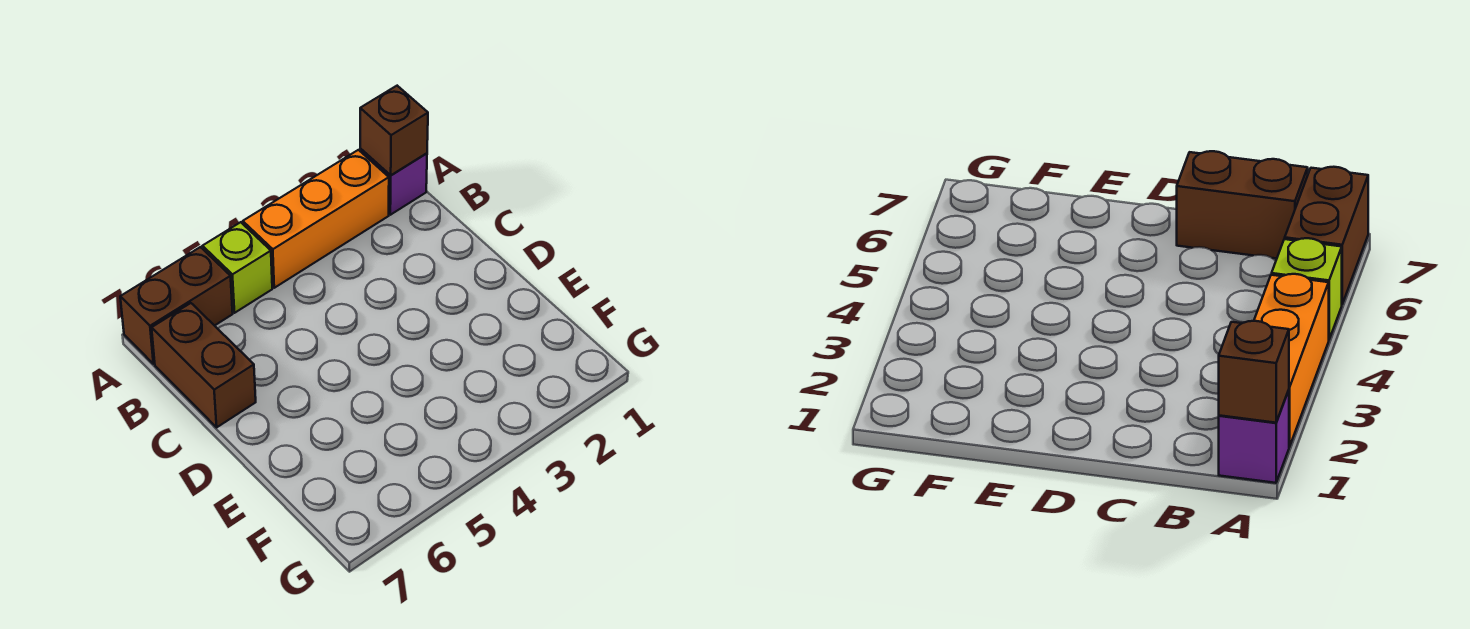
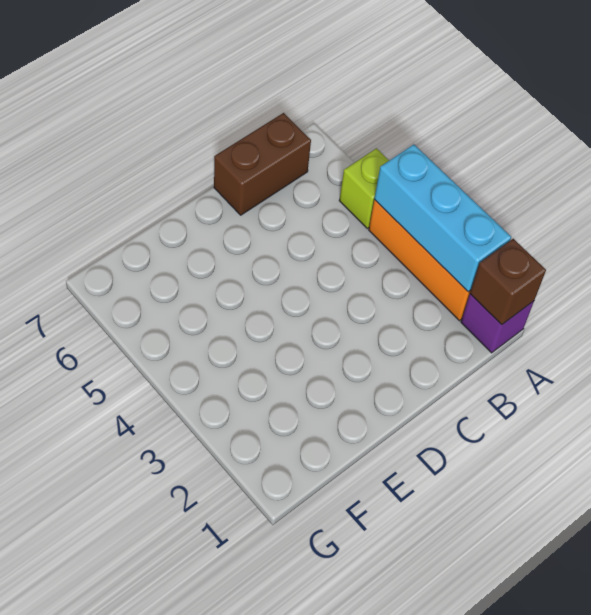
none -> cyan brick A2:A4 level 2
brown brick A6:A7 level 1 -> none

